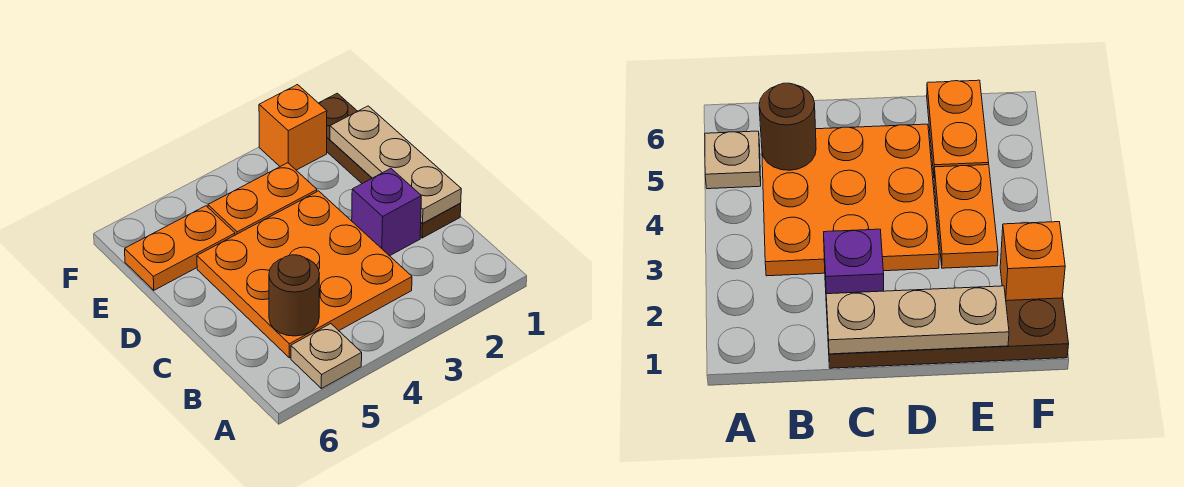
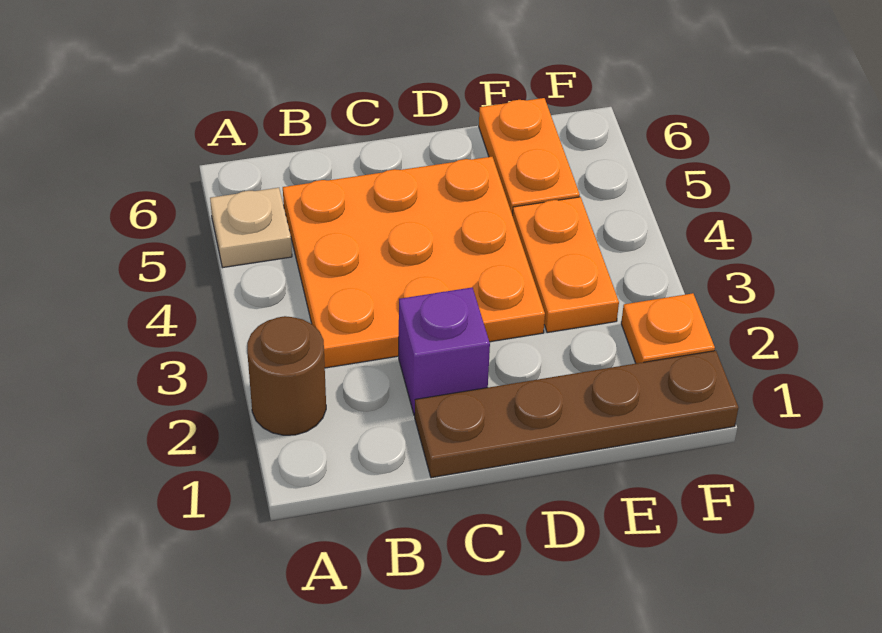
brown round brick B5 level 2 -> brown round brick A2 level 1
tan plate C1:E1 level 2 -> none
orange brick F2 level 1 -> orange plate F2 level 1

